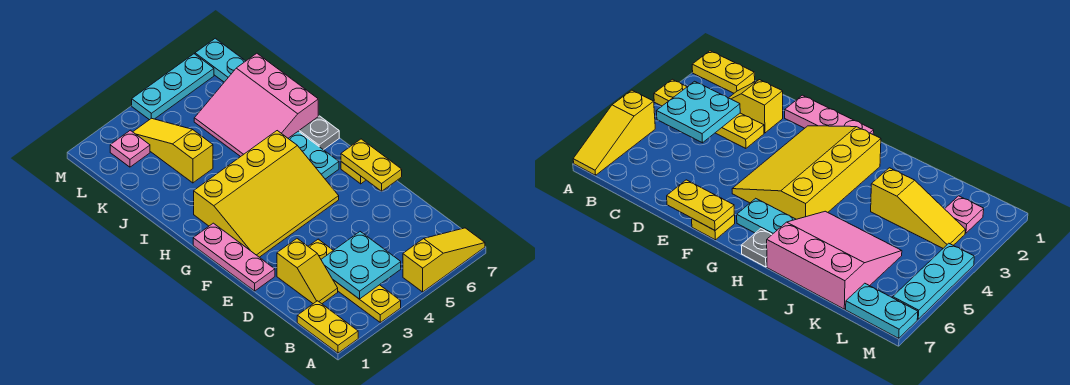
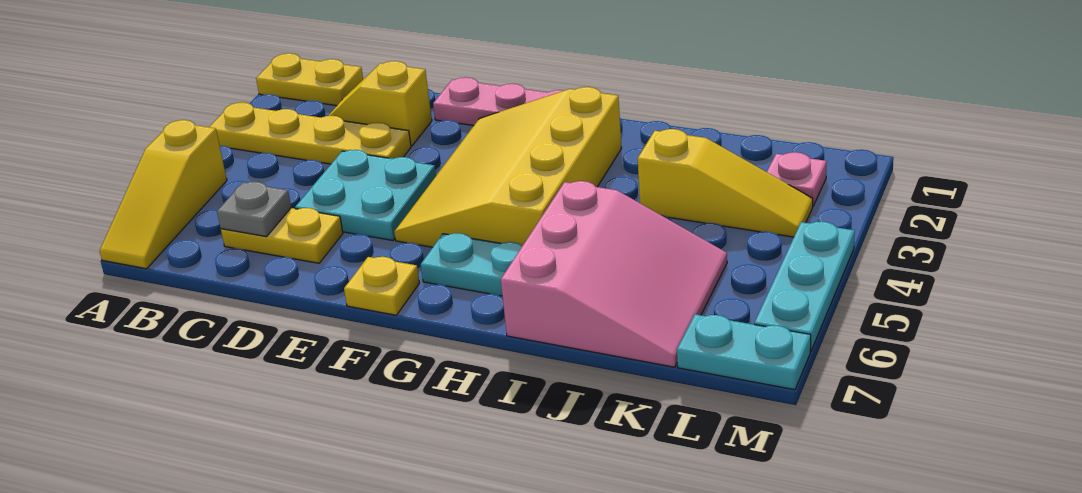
cyan plate B3:C4 level 2 -> cyan plate D4:E5 level 1
yellow plate E7:F7 level 2 -> yellow plate C6:D6 level 1
grey plate H7 level 1 -> grey plate C6 level 2
pink slope I5:K7 level 1 top 7 -> pink slope I5:K7 level 1 top I

